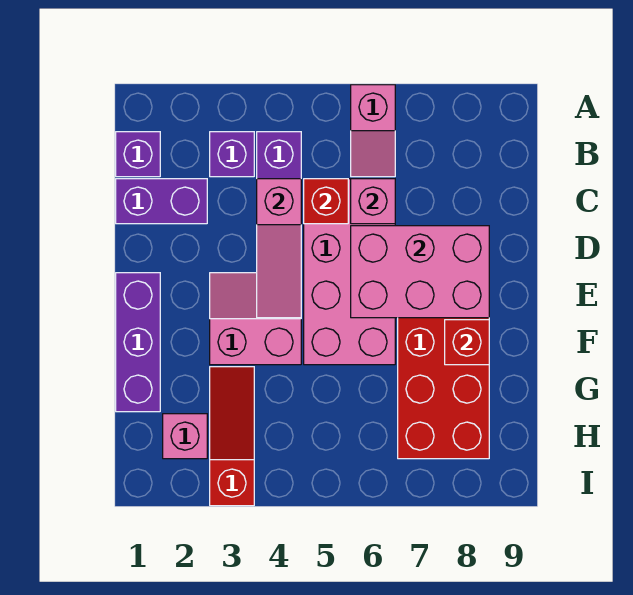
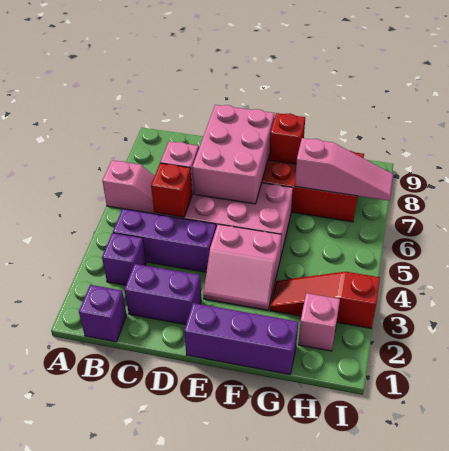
purple brick C1:C2 level 1 -> purple brick C2:D2 level 1
pink slope C4:E4 level 2 top C -> pink slope G7:I7 level 2 top G
pink slope E3:F4 level 1 top F -> pink slope E3:F4 level 1 top 4

